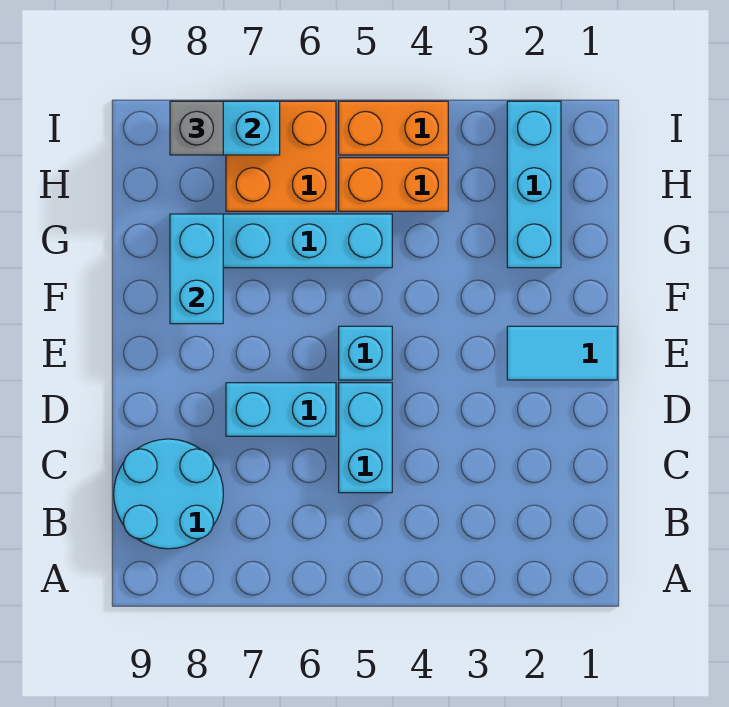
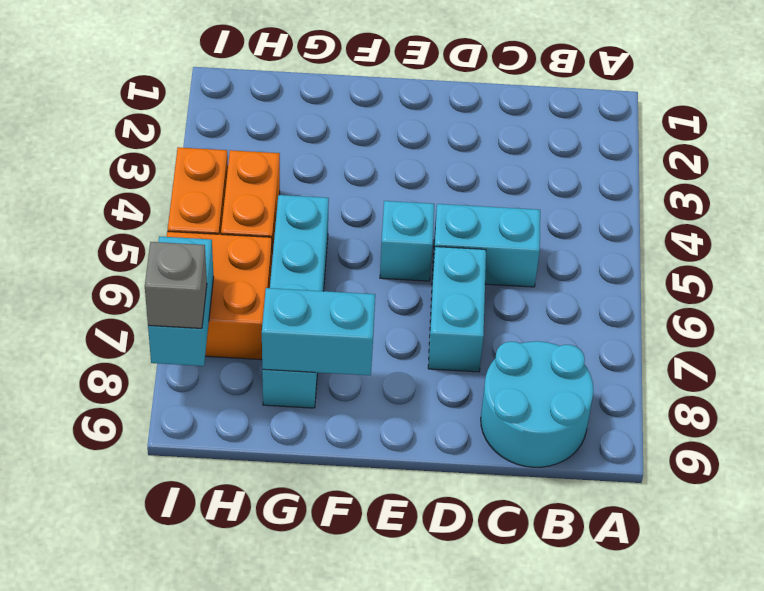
cyan tile E1:E2 level 1 -> none
cyan brick G2:I2 level 1 -> none

